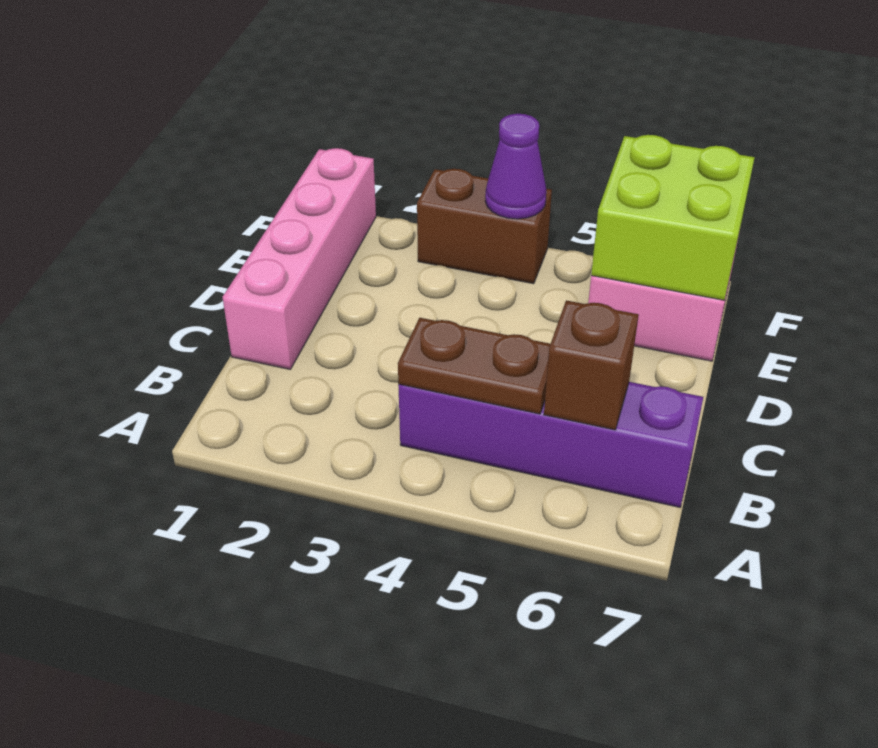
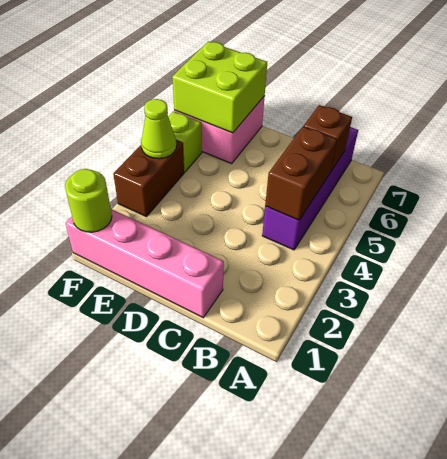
brown plate B4:B5 level 2 -> brown brick B4:B5 level 2
none -> lime round brick F1 level 2
purple cone F4 level 2 -> lime cone F4 level 2
none -> lime brick F5 level 1

